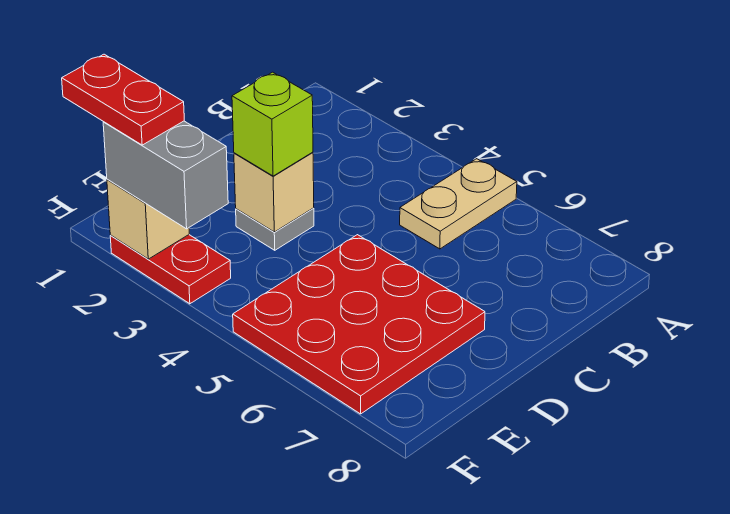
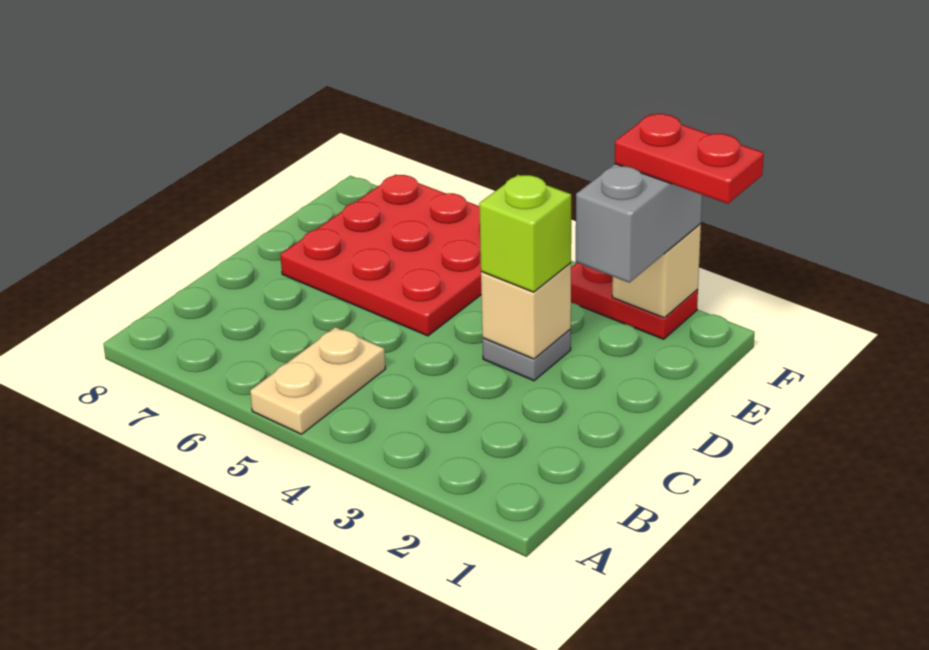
grey brick F2:F3 level 3 -> grey brick E2:F2 level 3

